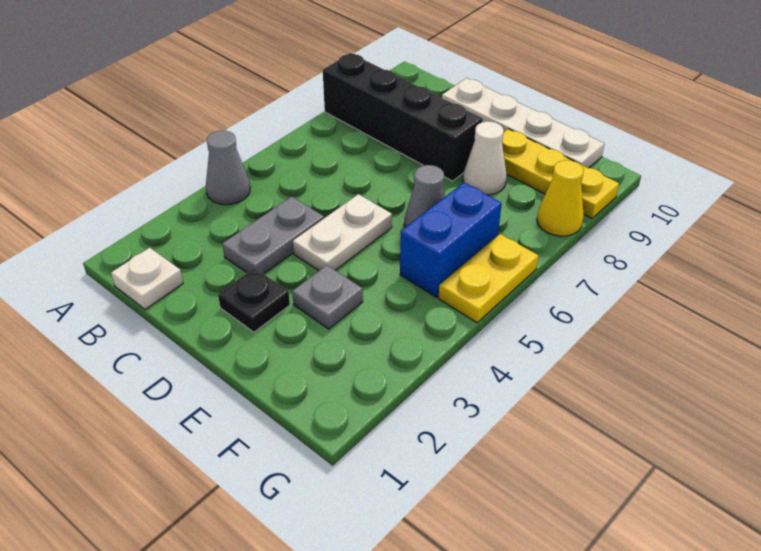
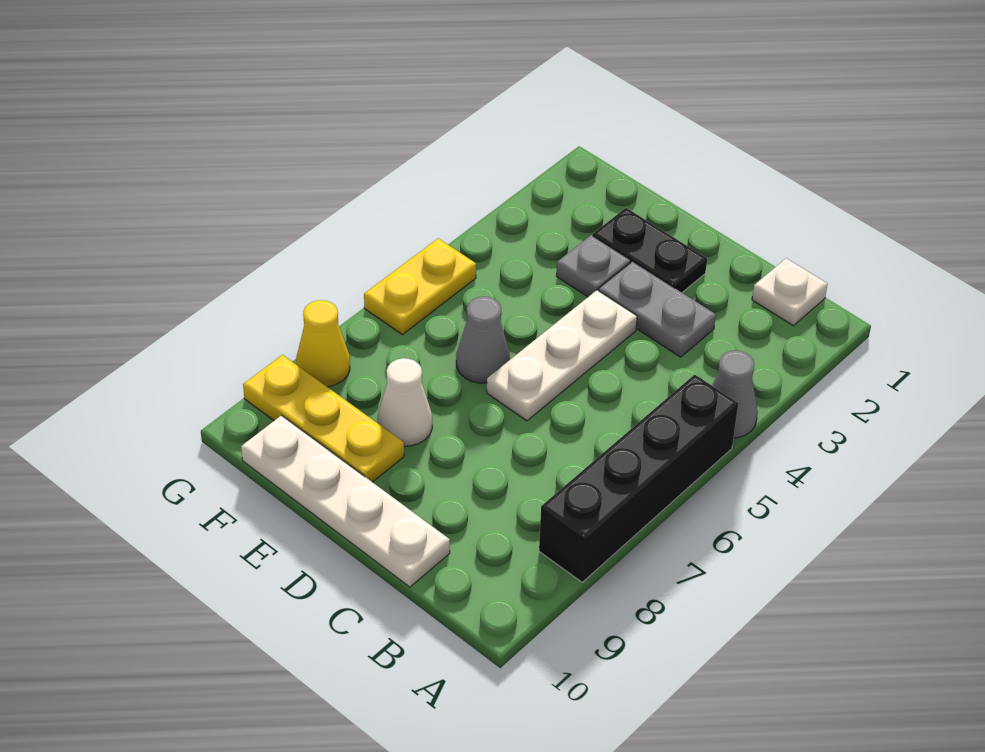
black brick A8:D8 level 1 -> black brick A5:A8 level 1
grey plate C3:C4 level 1 -> grey plate C3:D3 level 1
black plate D2 level 1 -> black plate D2:E2 level 1
white plate D4:D5 level 1 -> white plate D4:D6 level 1
blue brick F5:F6 level 1 -> none

